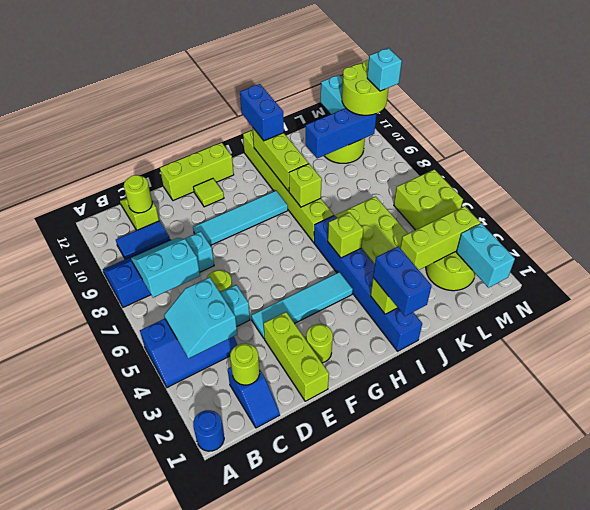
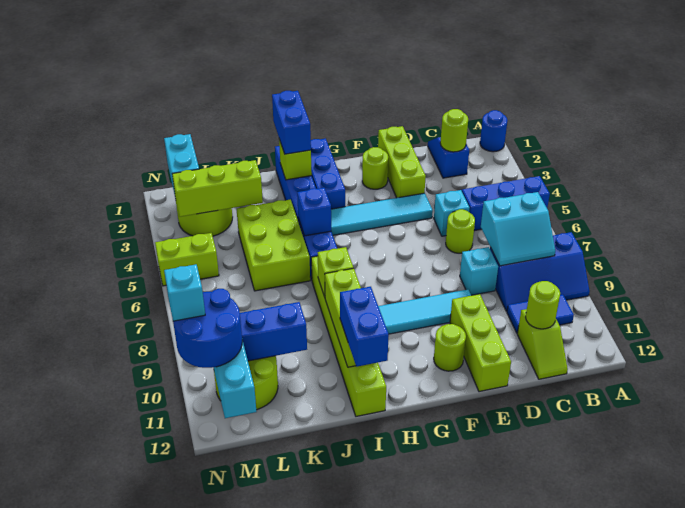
cyan slope B4:C5 level 2 top C -> none
lime brick E12:G12 level 1 -> lime brick E10:E12 level 1
lime tile F11 level 1 -> lime round brick F11 level 1
none -> blue brick H1:H3 level 1
lime brick I5 level 2 -> blue brick I5 level 2
lime brick M5:N6 level 1 -> lime brick M5:N5 level 1
lime round brick M10:N11 level 3 -> blue round brick M10:N11 level 3

